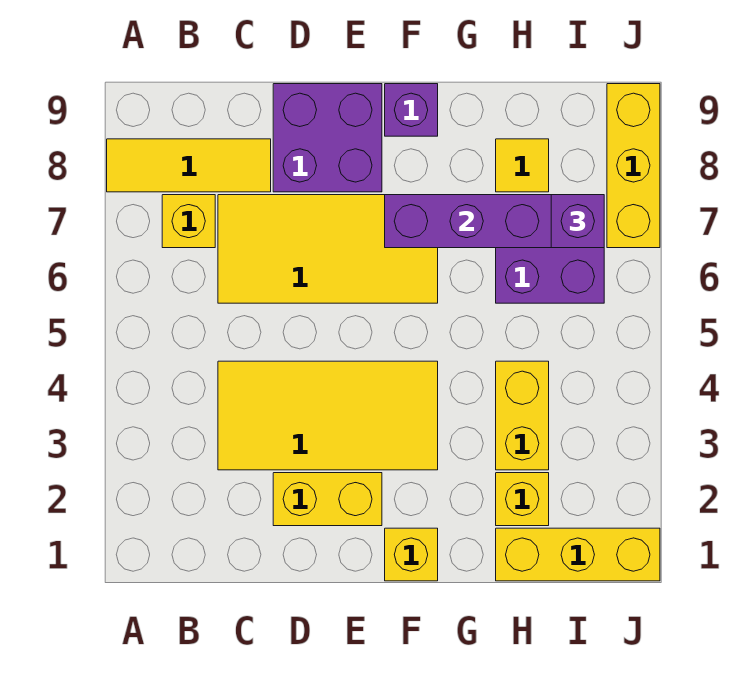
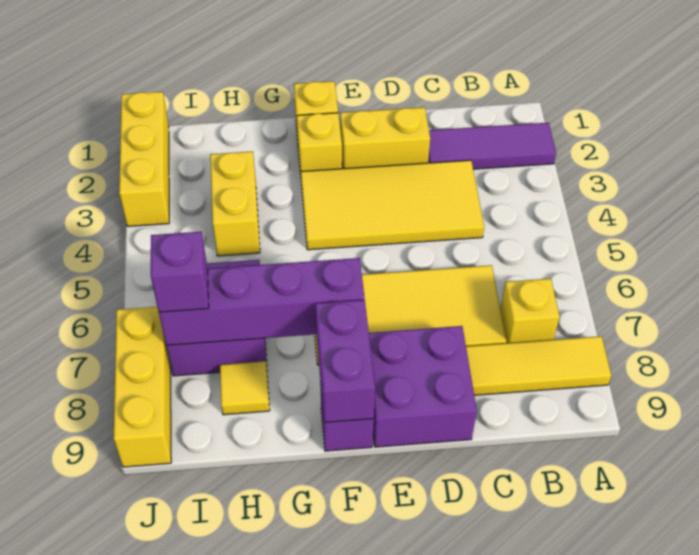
none -> purple tile A2:C2 level 1
none -> purple brick F8:F9 level 2
yellow brick H1:J1 level 1 -> yellow brick J1:J3 level 1
yellow brick H2 level 1 -> yellow brick F2 level 1

